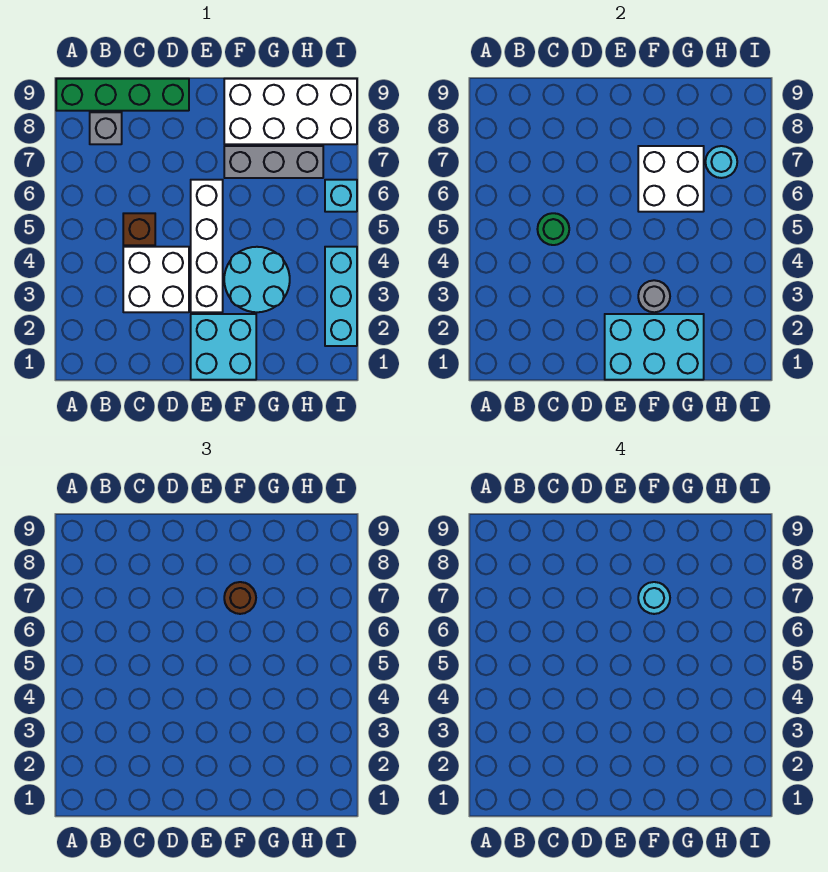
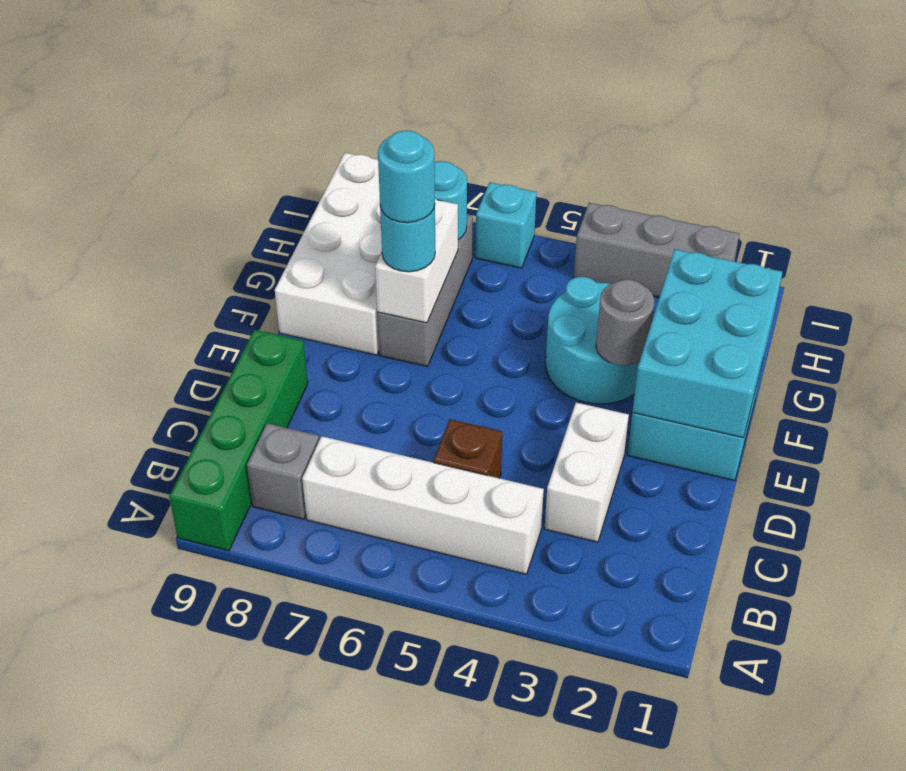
white brick C3:D4 level 1 -> white brick C3:D3 level 1
green round brick C5 level 2 -> none
white brick E3:E6 level 1 -> white brick B4:B7 level 1
white brick F6:G7 level 2 -> white brick F7:G7 level 2
brown round brick F7 level 3 -> cyan round brick F7 level 3
cyan brick I2:I4 level 1 -> grey brick I2:I4 level 1

